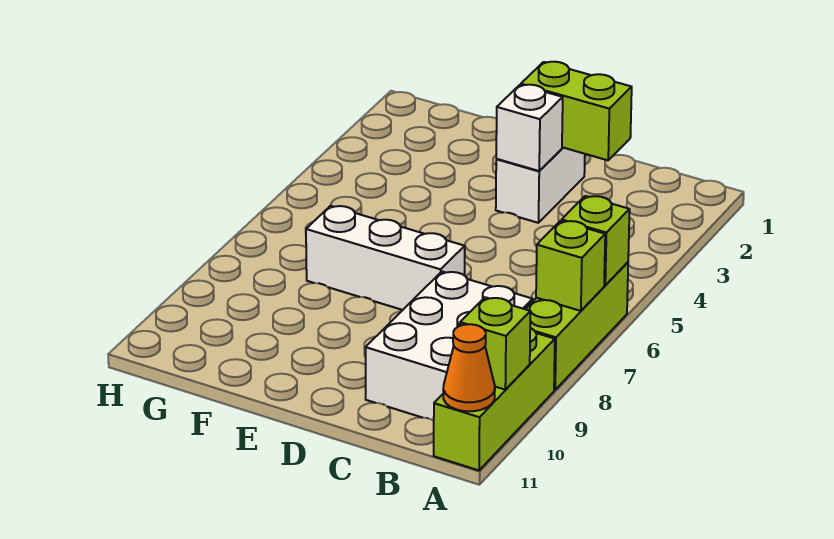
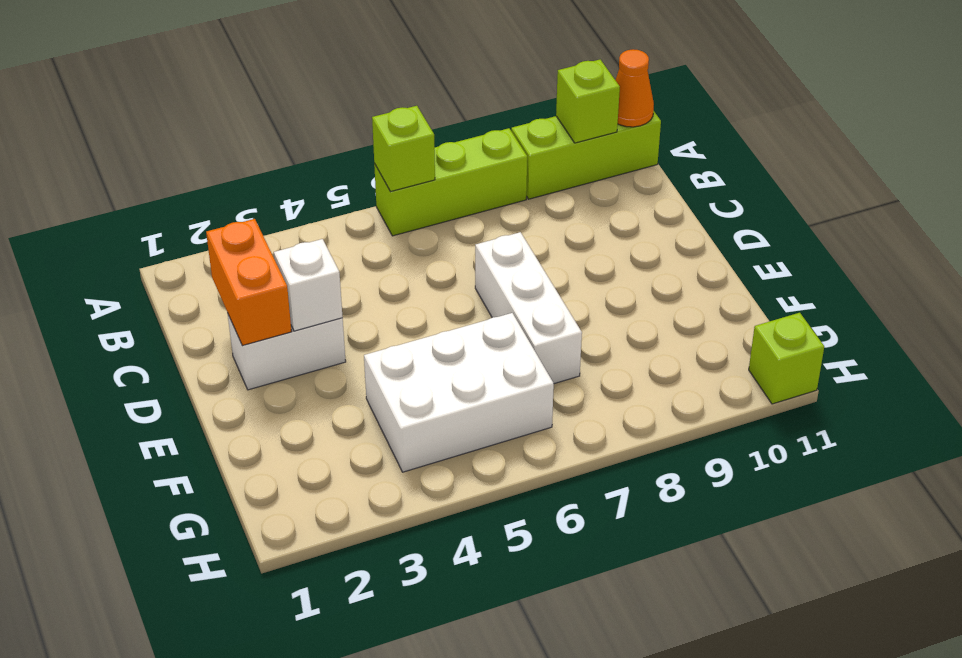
lime brick A7 level 2 -> lime brick H11 level 1
white brick B8:C10 level 1 -> white brick F4:G6 level 1
lime brick C2:D2 level 2 -> orange brick C2:D2 level 2

